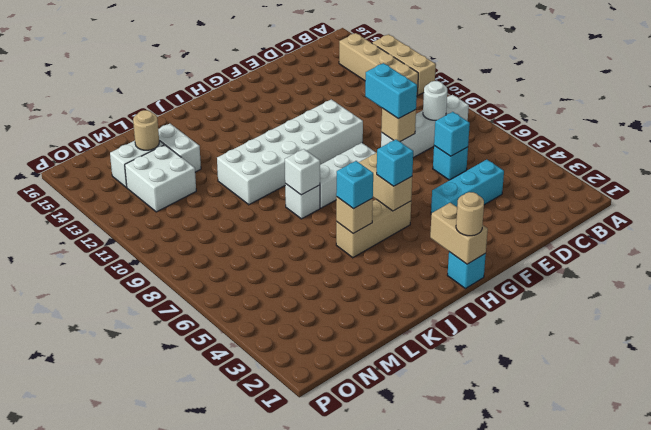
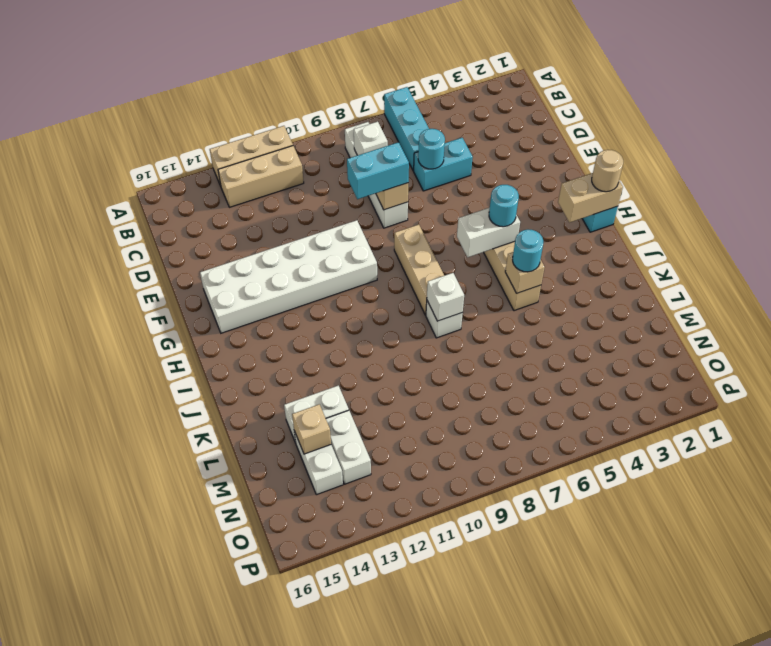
tan brick B11:B14 level 1 -> tan brick B11:B13 level 1
white round brick C8 level 2 -> white brick C8 level 2
cyan brick D4:F4 level 1 -> cyan brick A6:C6 level 1
cyan brick D6 level 1 -> cyan brick D5:D6 level 1
cyan brick D6 level 2 -> cyan round brick D6 level 2
white brick F10:K11 level 1 -> white brick F10:G15 level 1
white brick G8:I8 level 1 -> tan brick G8:I8 level 1
tan brick H5:H6 level 2 -> white brick H5:H6 level 2
cyan brick H5 level 3 -> cyan round brick H5 level 3
cyan brick J5 level 3 -> cyan round brick J5 level 3
white brick M12:N13 level 1 -> white brick M13:N13 level 1
tan round brick M14 level 2 -> tan brick M14 level 2

